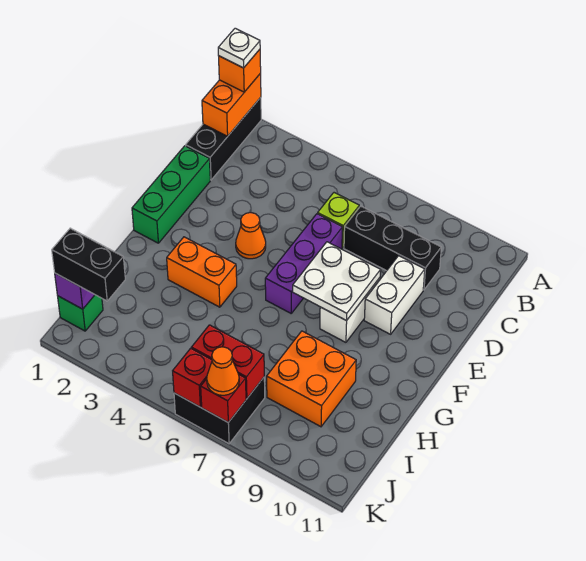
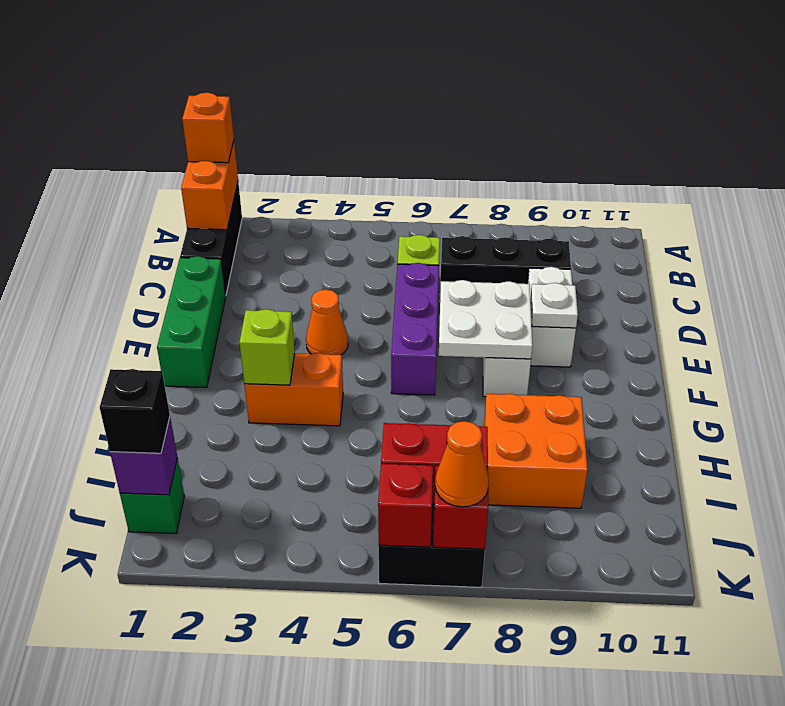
white plate A1 level 4 -> white plate E9 level 2
none -> lime brick G3 level 2
black brick J1:J2 level 3 -> black brick J1 level 3

